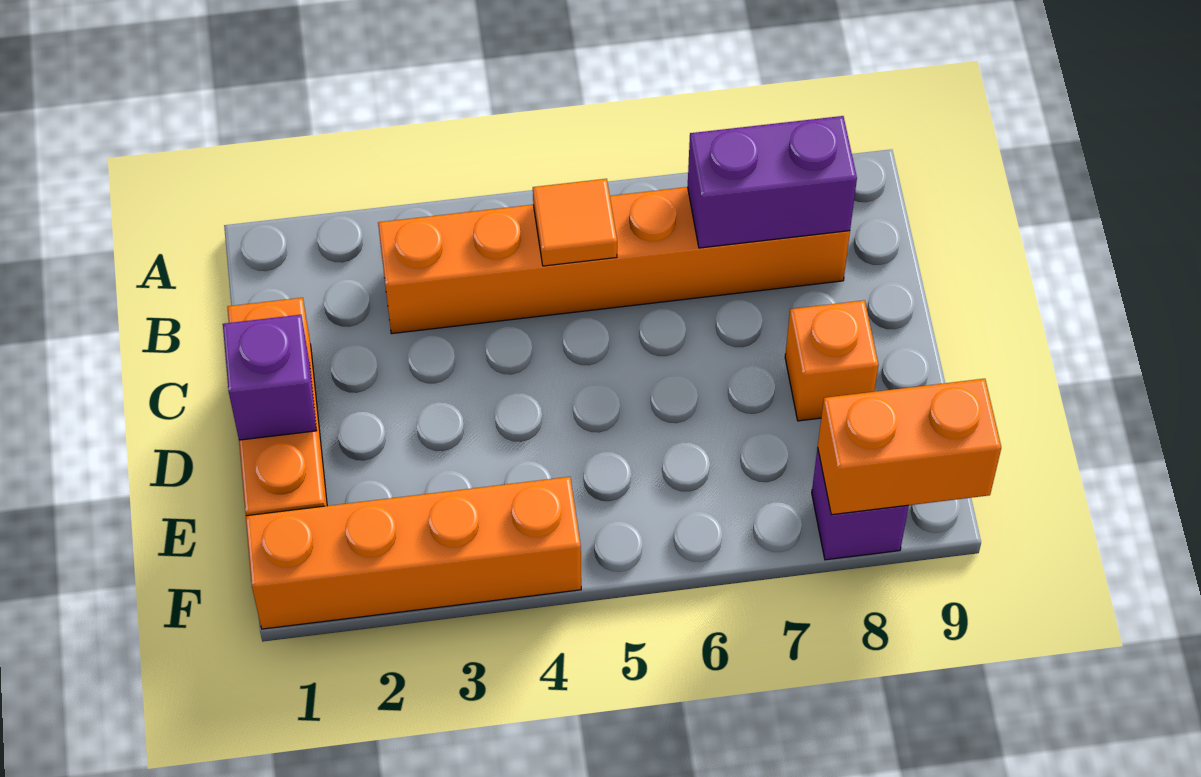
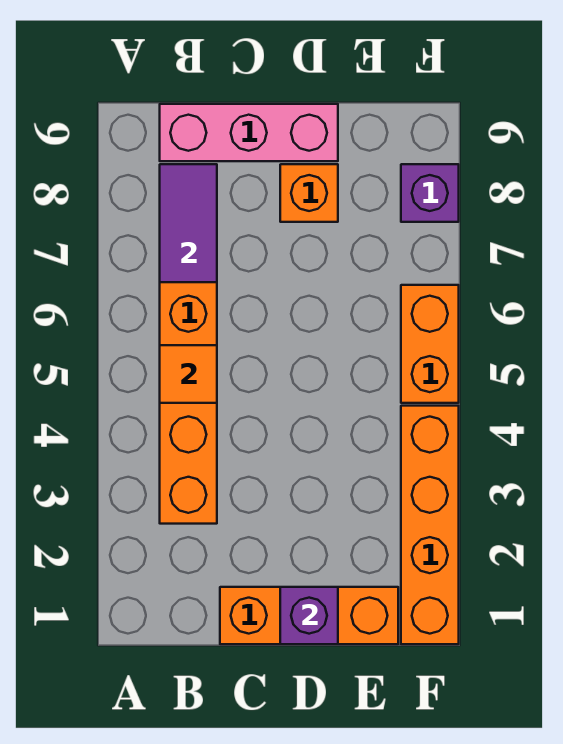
purple brick B7:B8 level 2 -> purple tile B7:B8 level 2
none -> pink brick B9:D9 level 1
orange brick F8:F9 level 2 -> orange brick F5:F6 level 1

